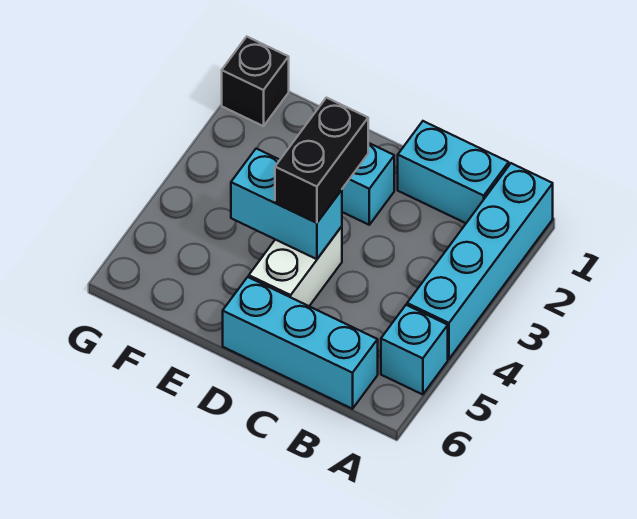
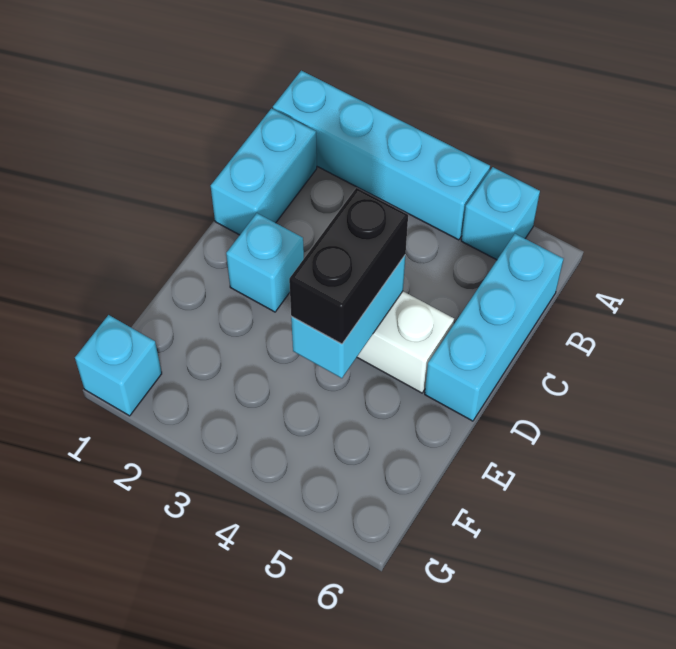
black brick D3:D4 level 3 -> black brick D4:E4 level 3
black brick G1 level 1 -> cyan brick G1 level 1

